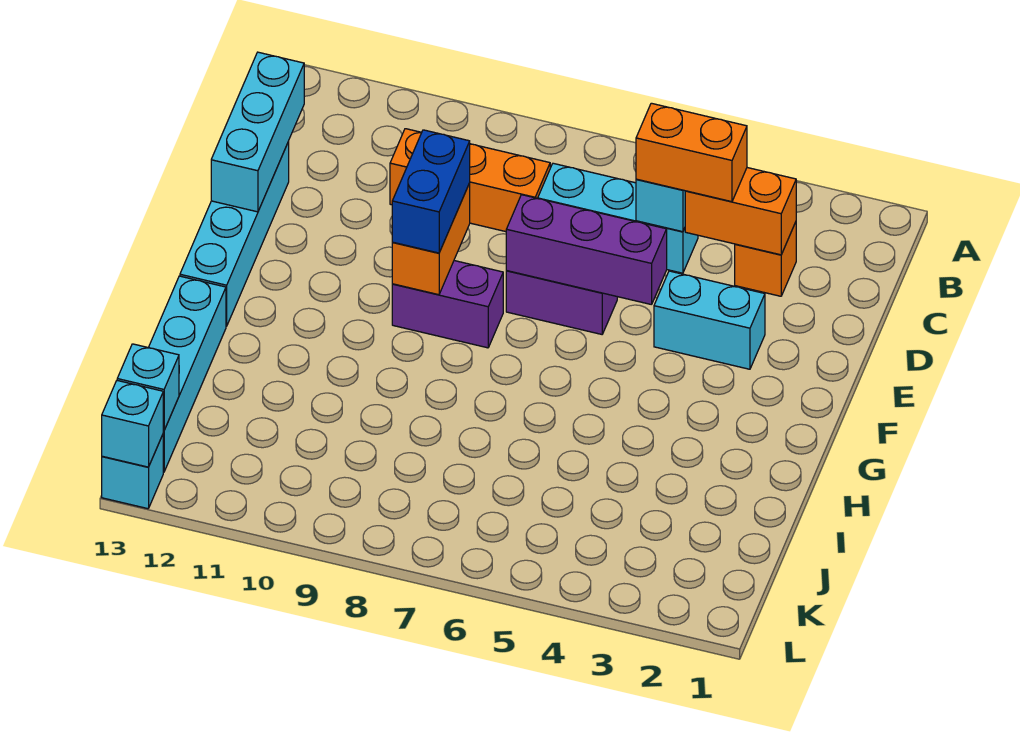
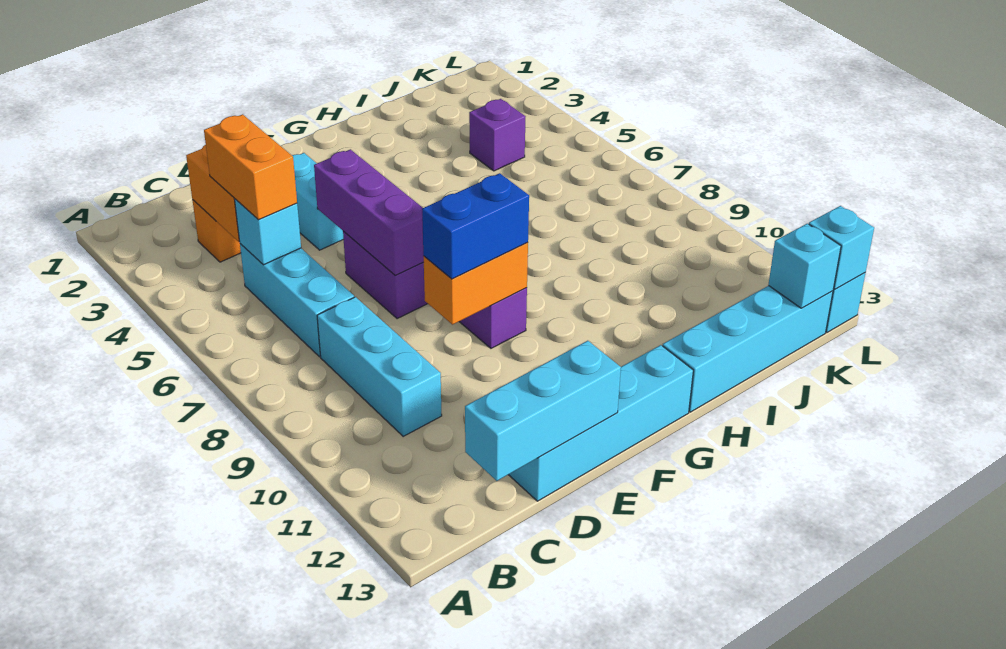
orange brick C8:C10 level 1 -> cyan brick C8:C10 level 1
none -> purple brick J4 level 1

